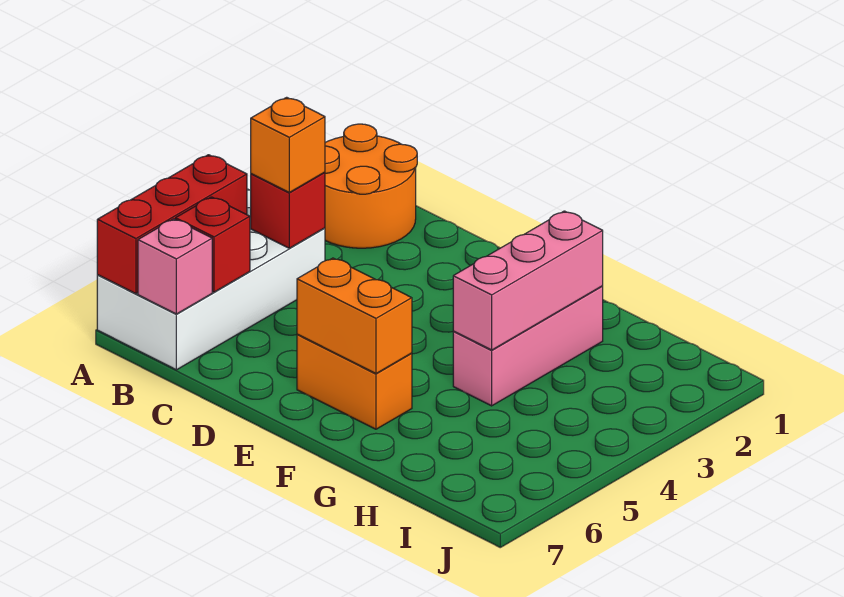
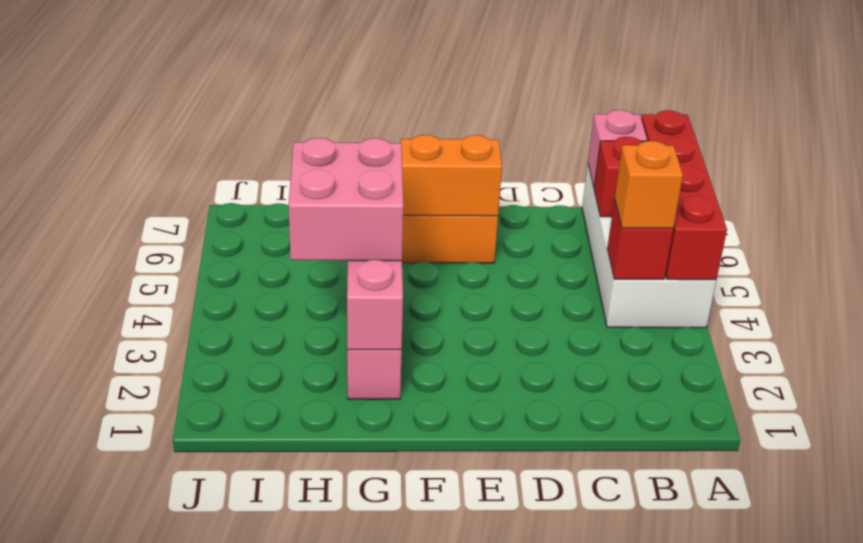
orange round brick A1:B2 level 1 -> none
red brick A5:A7 level 2 -> red brick A4:A7 level 2
none -> pink brick G3:H4 level 3

